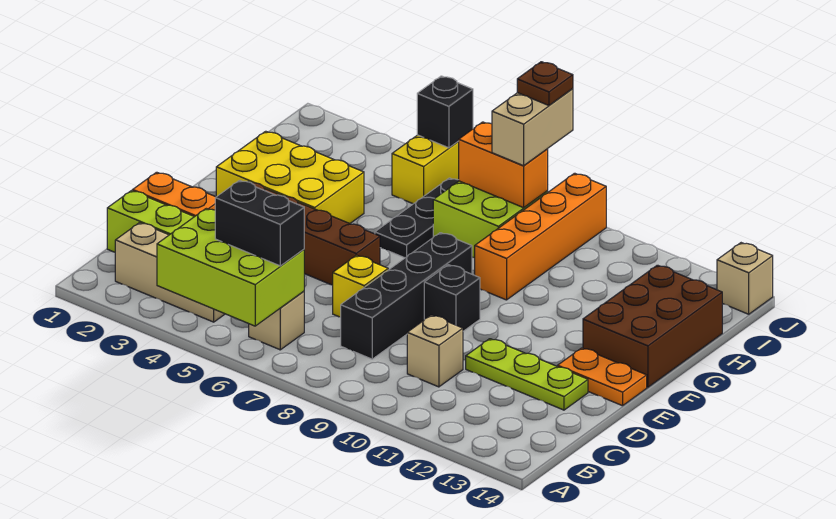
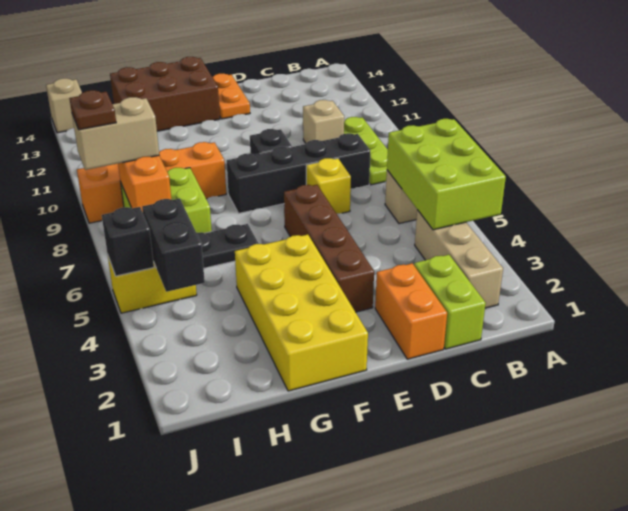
black brick B5:B6 level 3 -> black brick I4:I5 level 2
lime plate D11:D13 level 1 -> lime plate B8:B10 level 1
yellow brick F2:G4 level 1 -> yellow brick F1:G4 level 1

